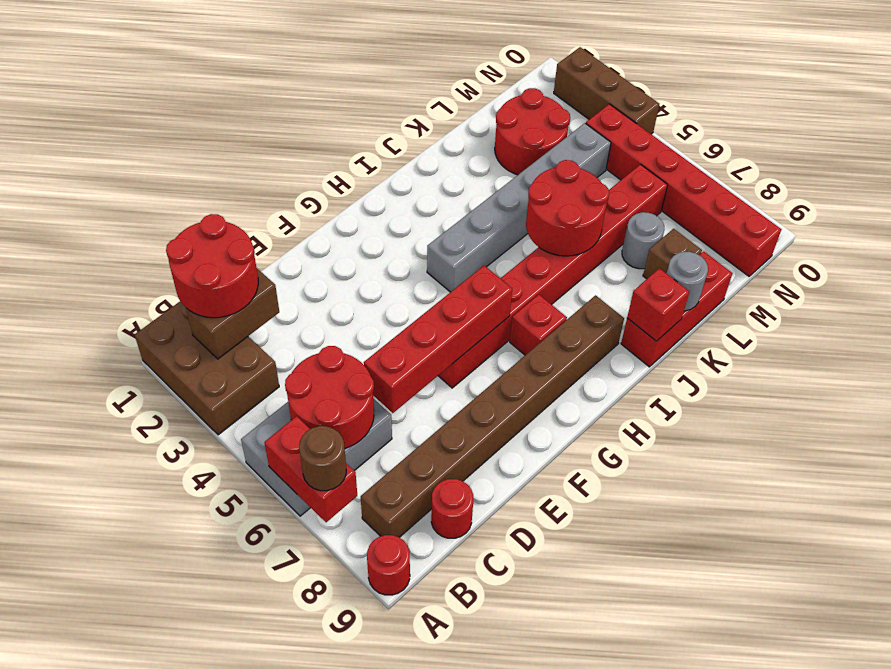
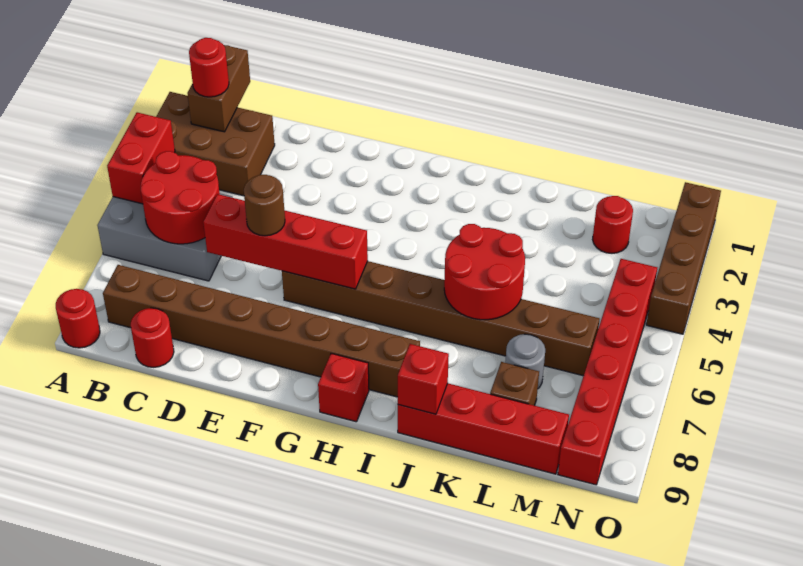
brown brick A1:B3 level 1 -> brown brick A2:C3 level 1
red brick A6:A7 level 2 -> red brick A4:A5 level 2
brown round brick A7 level 3 -> brown round brick E6 level 3
red round brick B1:C2 level 3 -> red round brick B2 level 3
brown brick B2:C2 level 2 -> brown brick B1:B2 level 2
red brick F6:M6 level 1 -> brown brick F6:M6 level 1
grey brick H4:M4 level 1 -> none
red brick H7 level 1 -> red brick H9 level 1
red brick J9:L9 level 1 -> red brick J9:M9 level 1
grey round brick K9 level 2 -> none
red round brick L2:M3 level 1 -> red round brick M2 level 1
brown brick O2:O4 level 1 -> brown brick O1:O4 level 1

